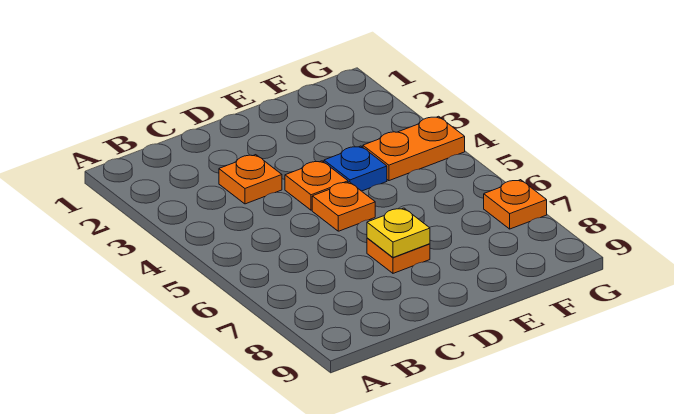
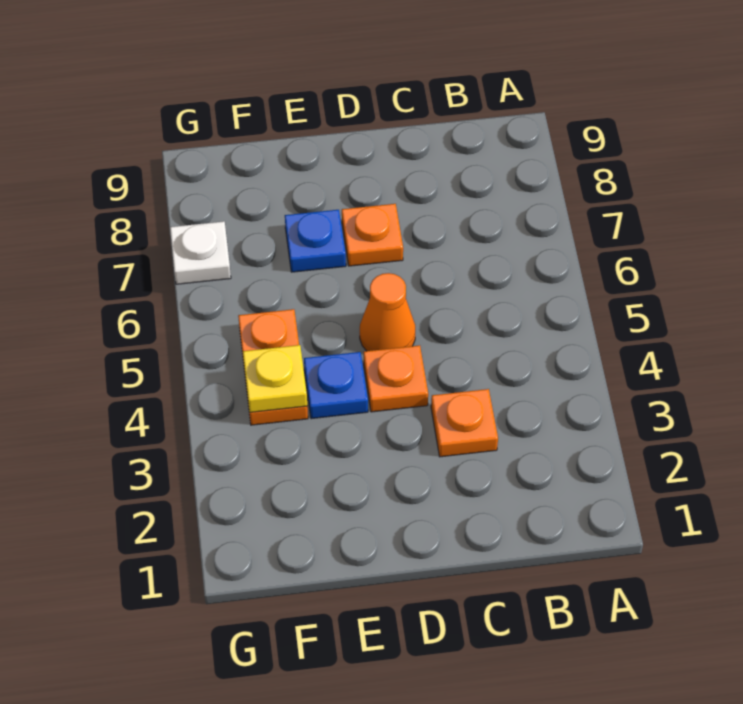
orange plate D5 level 1 -> orange cone D5 level 1
yellow plate D7 level 2 -> yellow plate F4 level 2
none -> blue plate E7 level 1
orange plate F4:G4 level 1 -> orange plate F4:F5 level 1
orange plate G7 level 1 -> white plate G7 level 1

